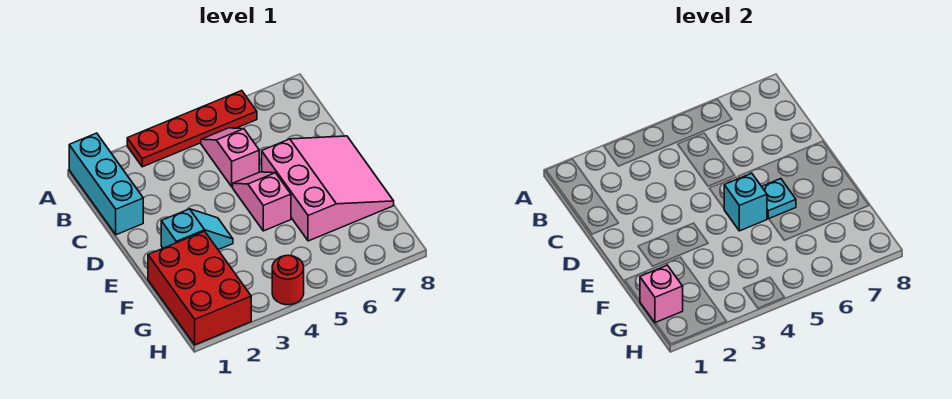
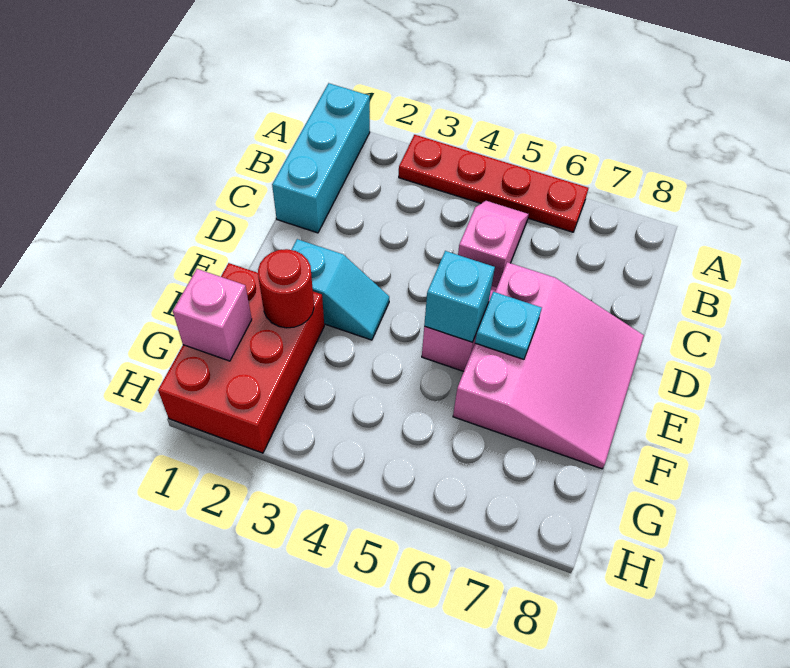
red round brick H4 level 1 -> red round brick F2 level 2

